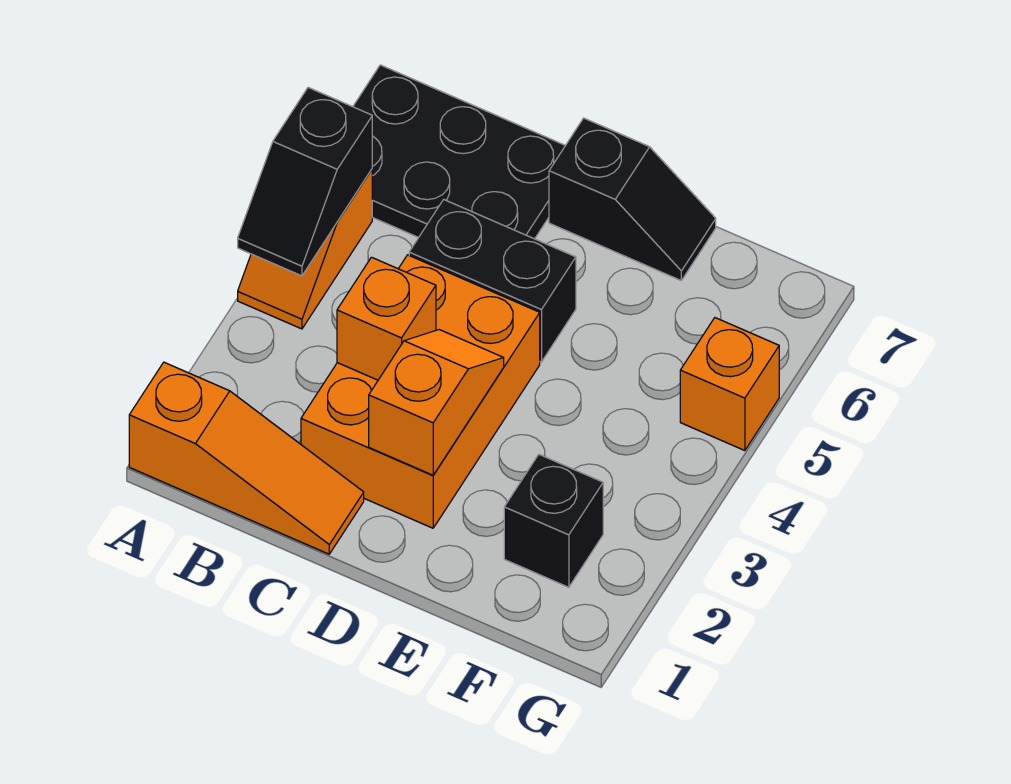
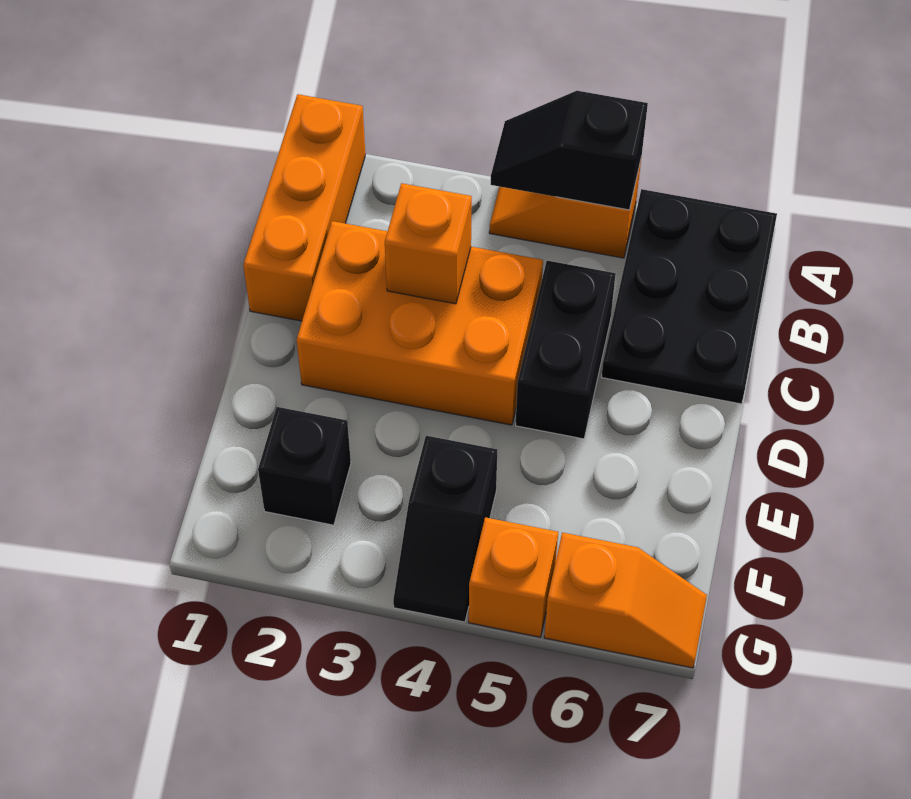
orange slope A1:C1 level 1 top A -> orange brick A1:C1 level 1
orange slope D2:D3 level 2 top 2 -> orange slope G6:G7 level 1 top 6
black slope D7:E7 level 1 top D -> black slope F4:G4 level 1 top F

